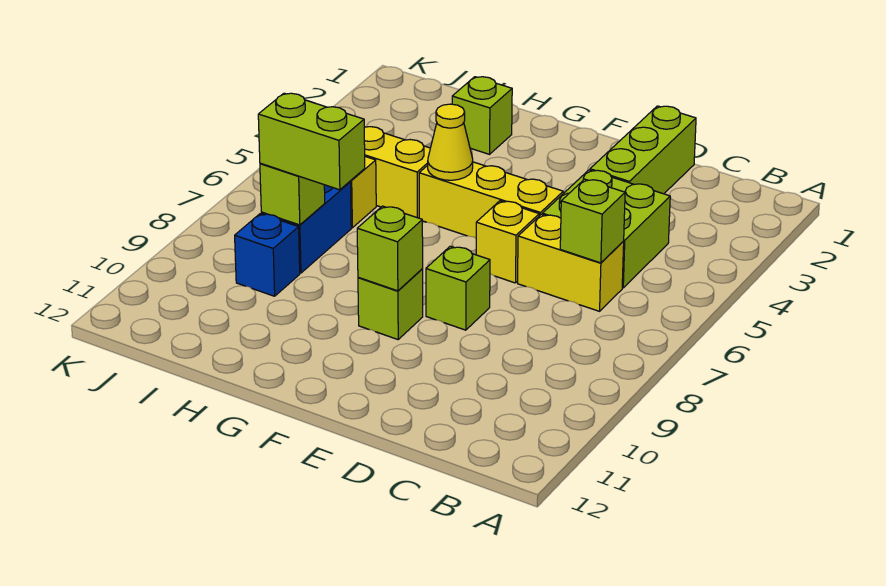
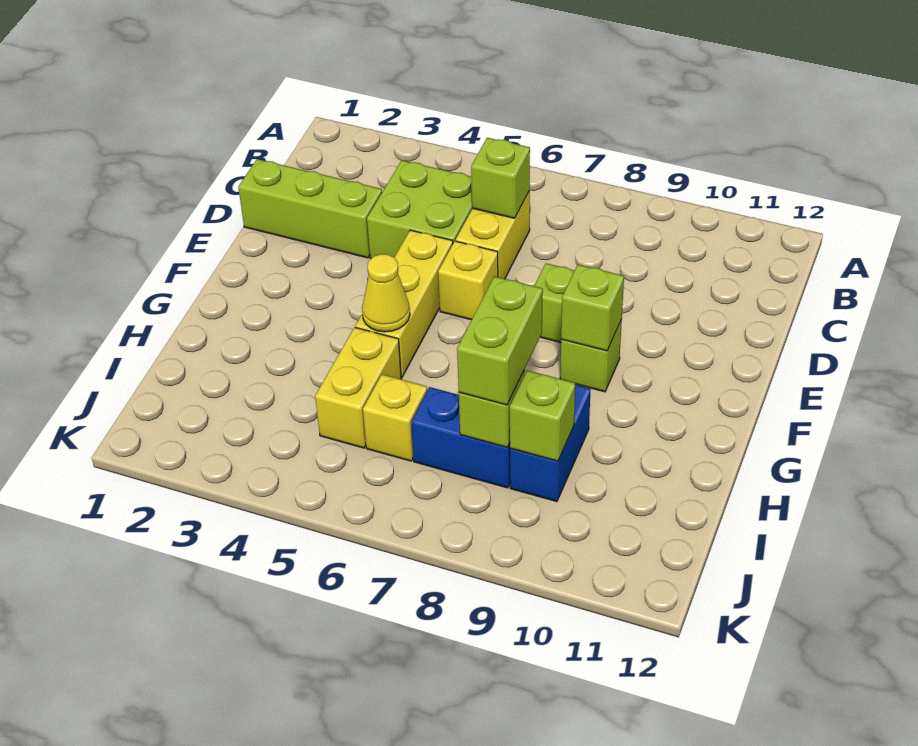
lime brick H2 level 1 -> lime brick I9 level 2
blue brick I9 level 1 -> blue brick H9:I9 level 1

